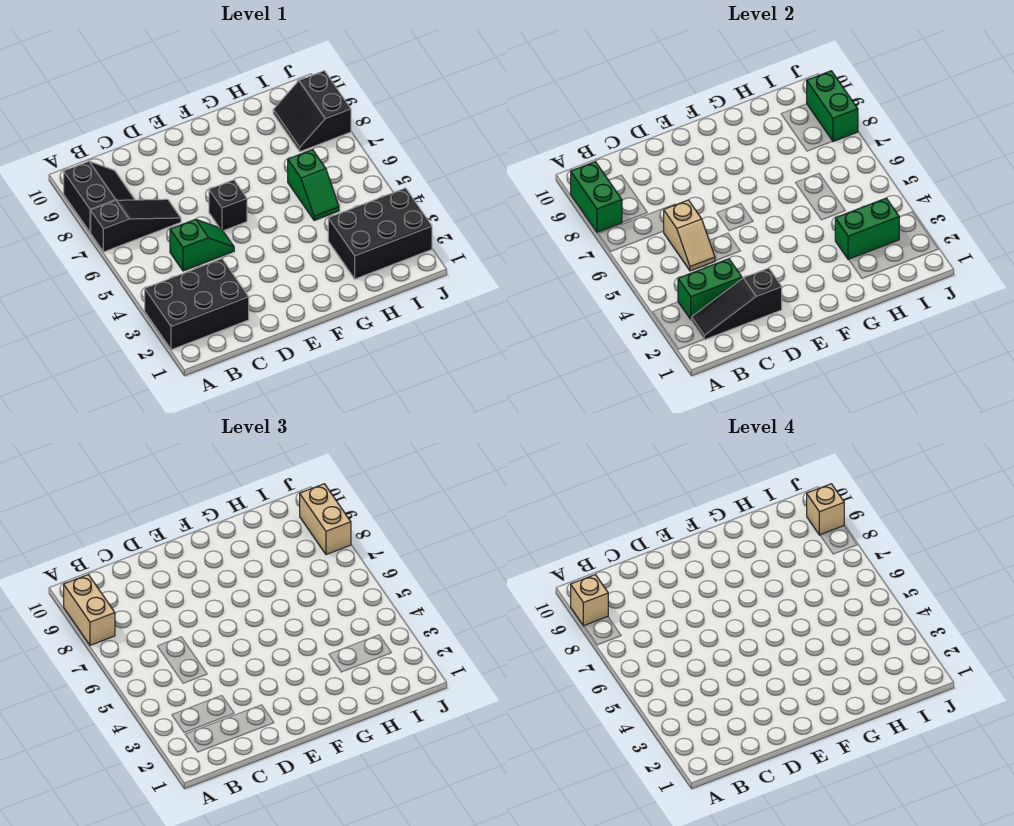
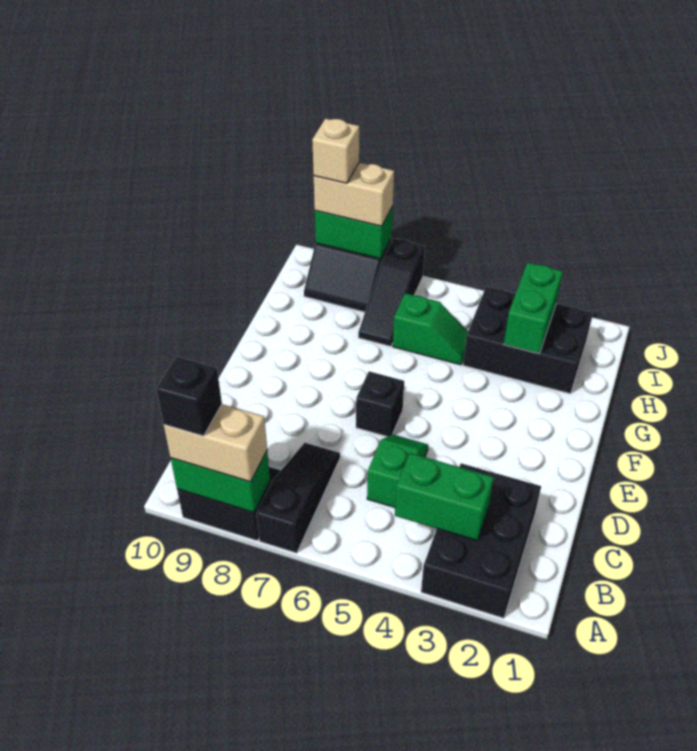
tan brick A9 level 4 -> black brick A9 level 4
black slope B2:D2 level 2 top D -> black slope H7:J7 level 1 top J
green brick B3:C3 level 2 -> green brick B3:B4 level 2
tan slope C5:C6 level 2 top 6 -> none
black brick H2:J3 level 1 -> black brick H2:I4 level 1

